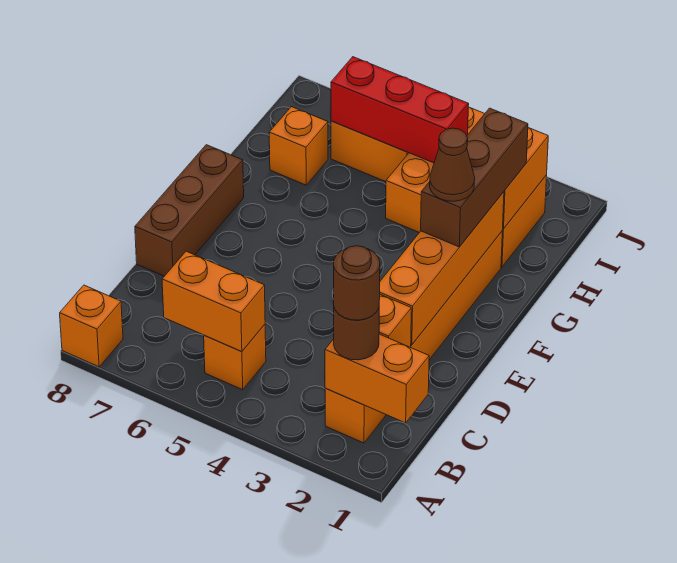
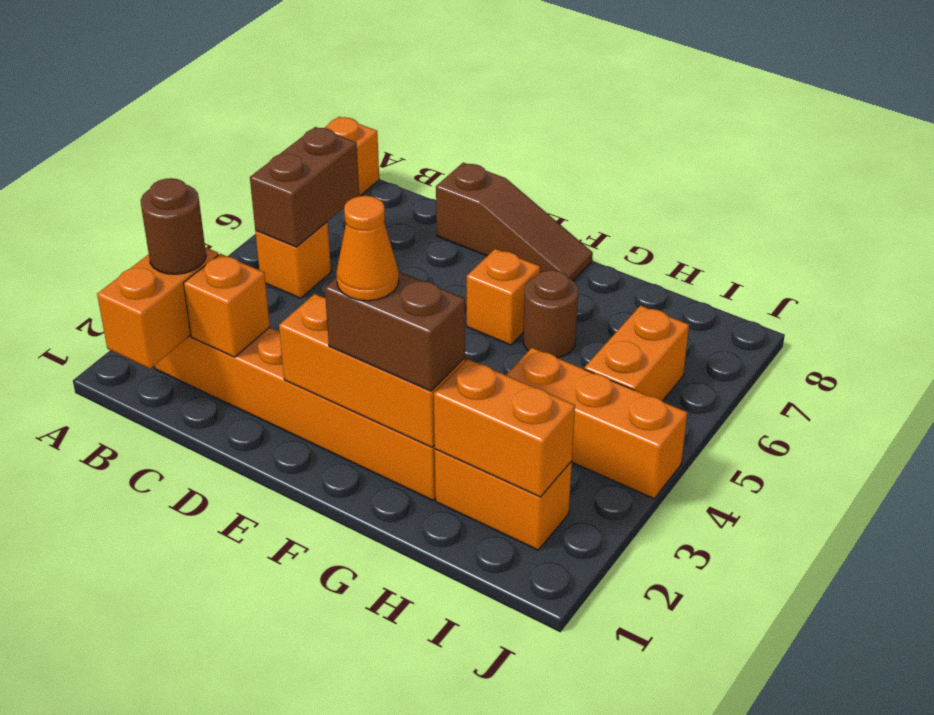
brown round brick B2 level 4 -> brown round brick G6 level 1
orange brick B5:B6 level 2 -> brown brick B5:B6 level 2
orange brick D2:G2 level 2 -> orange brick E2:G2 level 2
brown brick D8:F8 level 1 -> brown slope D8:F8 level 1 top D
brown brick F2:H2 level 3 -> brown brick F2:G2 level 3
brown cone F2 level 4 -> orange cone F2 level 4
orange brick H7 level 1 -> orange brick F6 level 1
red brick I4:I6 level 2 -> none

